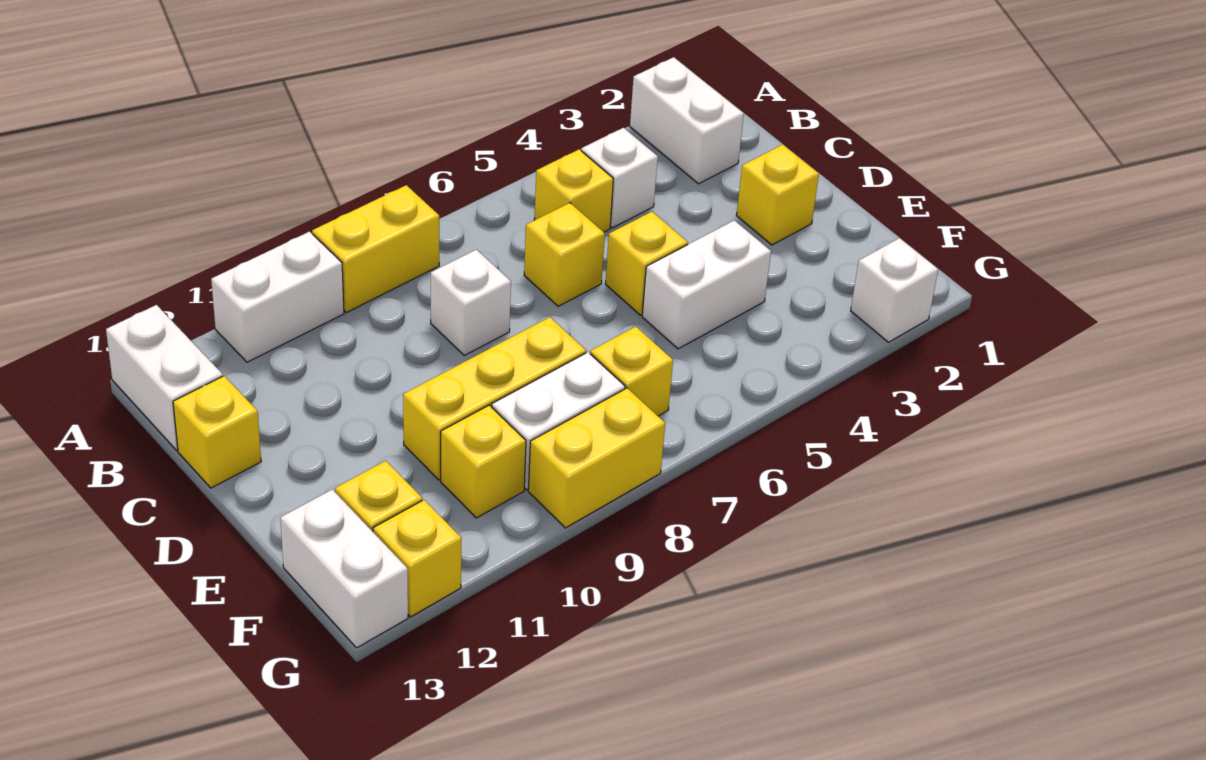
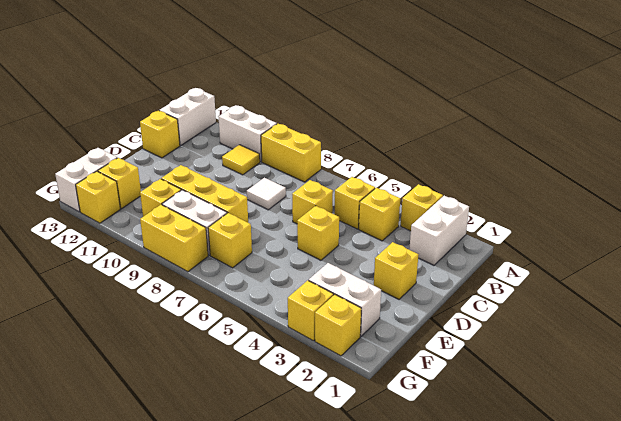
none -> yellow brick A3 level 1
white brick B4 level 1 -> yellow brick B4 level 1
none -> yellow tile B10 level 1
white brick C8 level 1 -> white tile C8 level 1
white brick E4:E5 level 1 -> white brick F2:F3 level 1
white brick G2 level 1 -> yellow brick G2 level 1
none -> yellow brick G3 level 1

